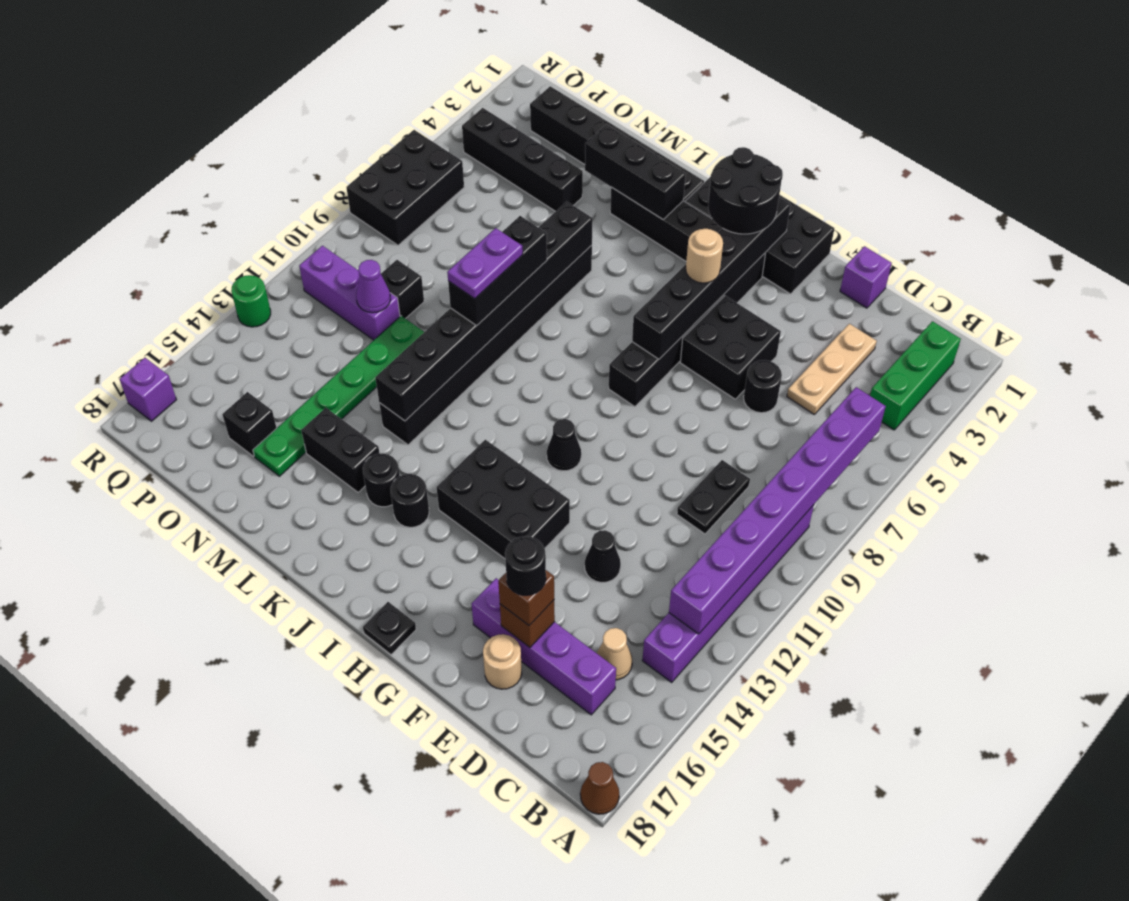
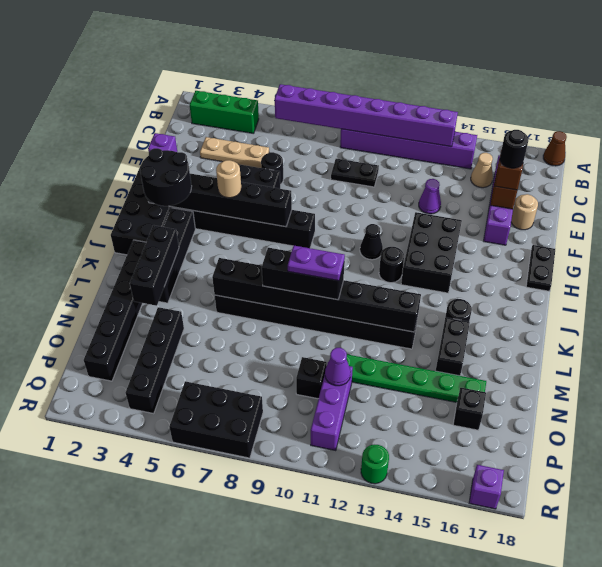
black cone E13 level 1 -> purple cone E13 level 1
black plate H18 level 1 -> black plate G18:H18 level 1
black round brick J15 level 1 -> black round brick I12 level 1

